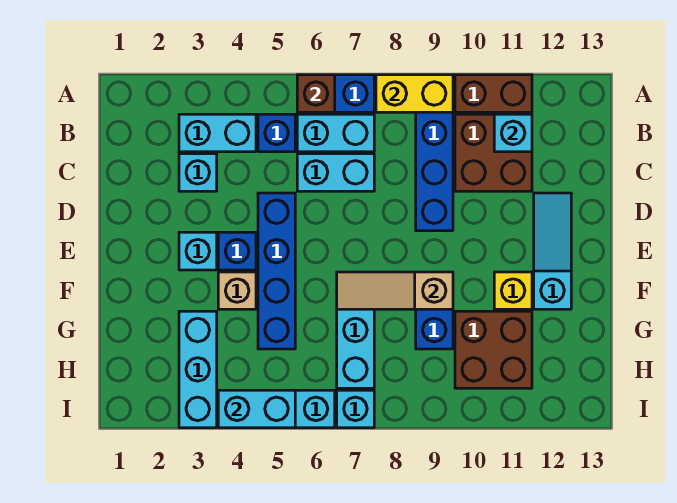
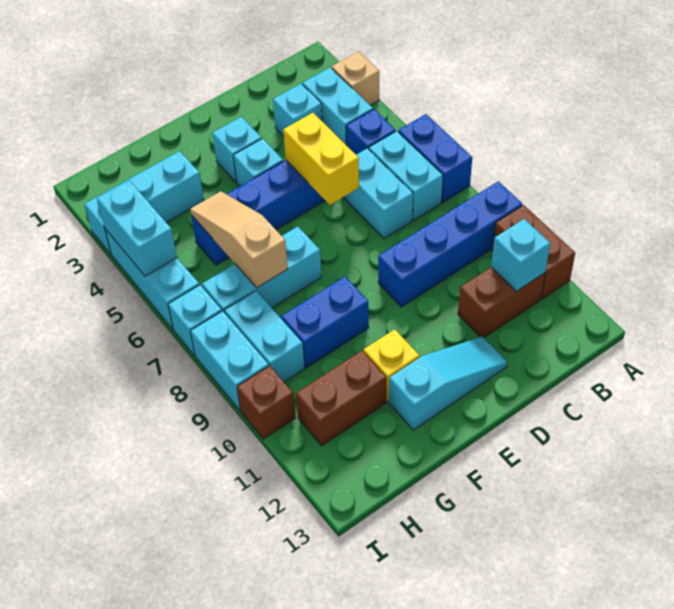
brown brick A6 level 2 -> brown brick I10 level 1
yellow brick A8:A9 level 2 -> yellow brick D5:D6 level 2
brown brick B10:C11 level 1 -> brown brick B11:C11 level 1
blue brick E4 level 1 -> cyan brick E4 level 1
tan brick F4 level 1 -> tan brick A3 level 1
tan slope F7:F9 level 2 top 9 -> tan slope G5:G7 level 2 top 7
brown brick G10:H11 level 1 -> brown brick G11:H11 level 1
none -> cyan brick H8:H9 level 1
none -> cyan brick I8:I9 level 1

